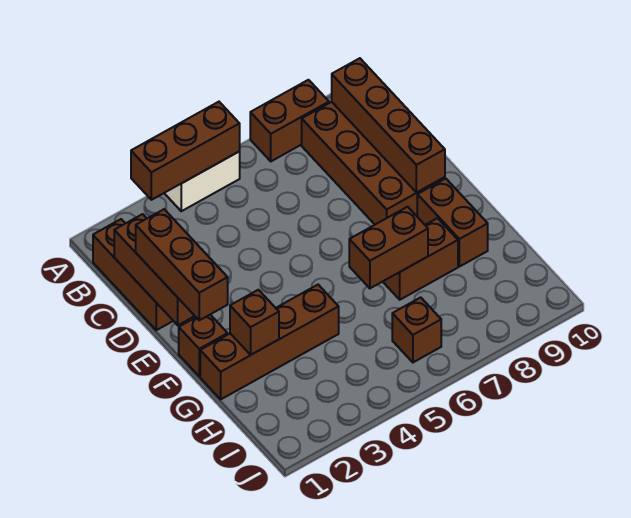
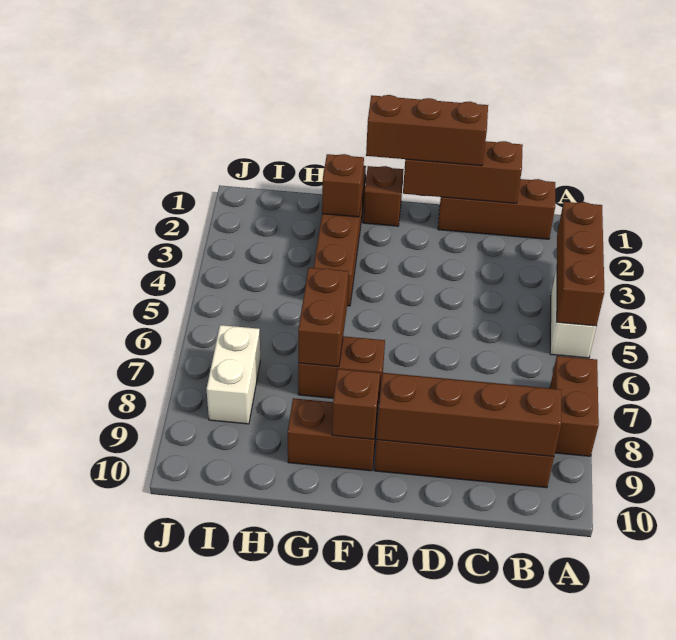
brown brick G7:G8 level 1 -> brown brick F7:G7 level 1
brown brick I6 level 1 -> brown brick F9 level 2
none -> white brick I7:I8 level 1

